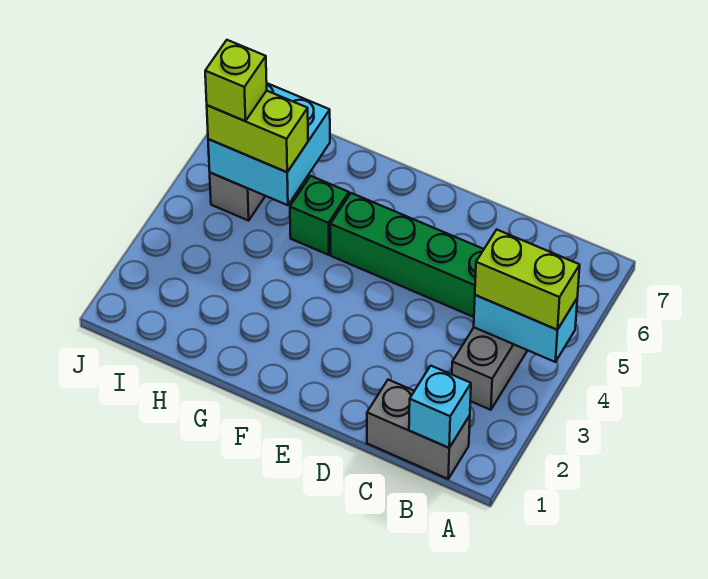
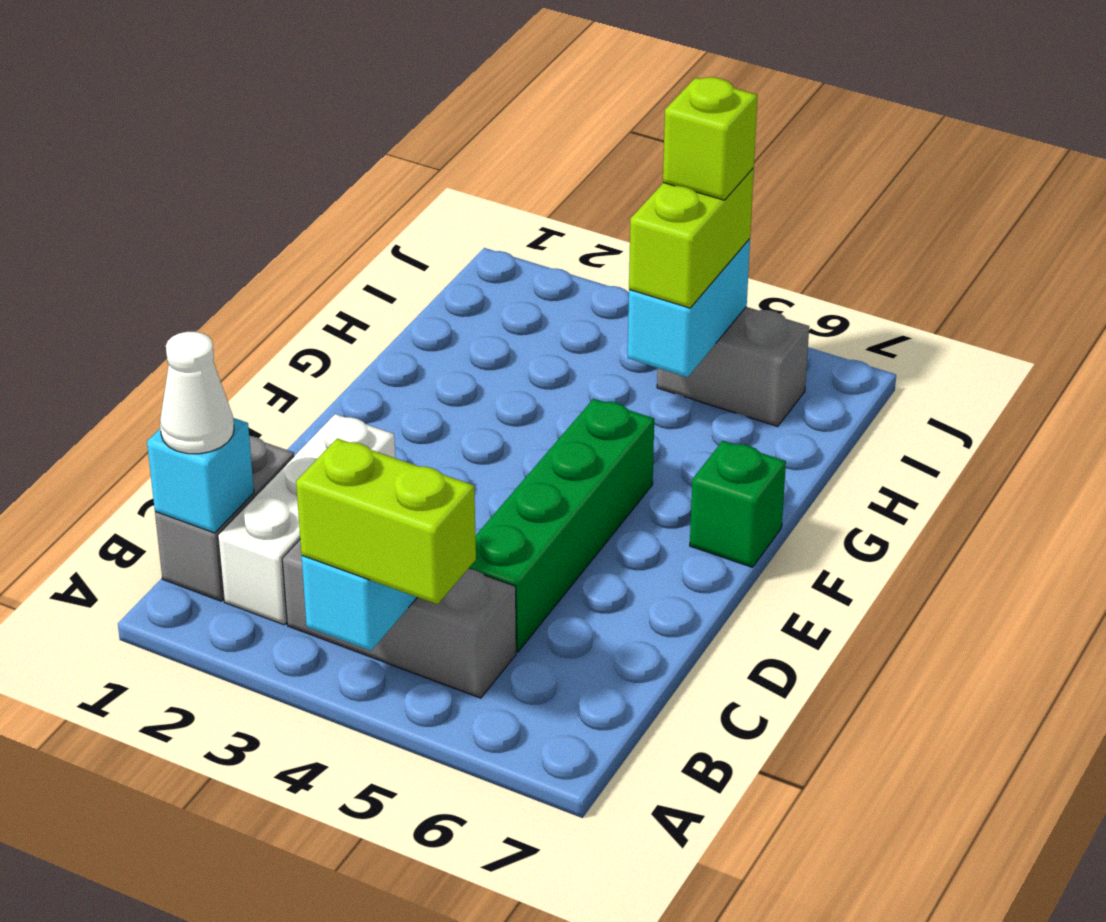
lime brick A4:B4 level 3 -> lime brick A4:A5 level 3
none -> white cone B1 level 3
none -> white brick B2:D2 level 1
green brick G5 level 1 -> green brick F7 level 1
cyan brick H5:I6 level 2 -> cyan brick H5:I5 level 2

